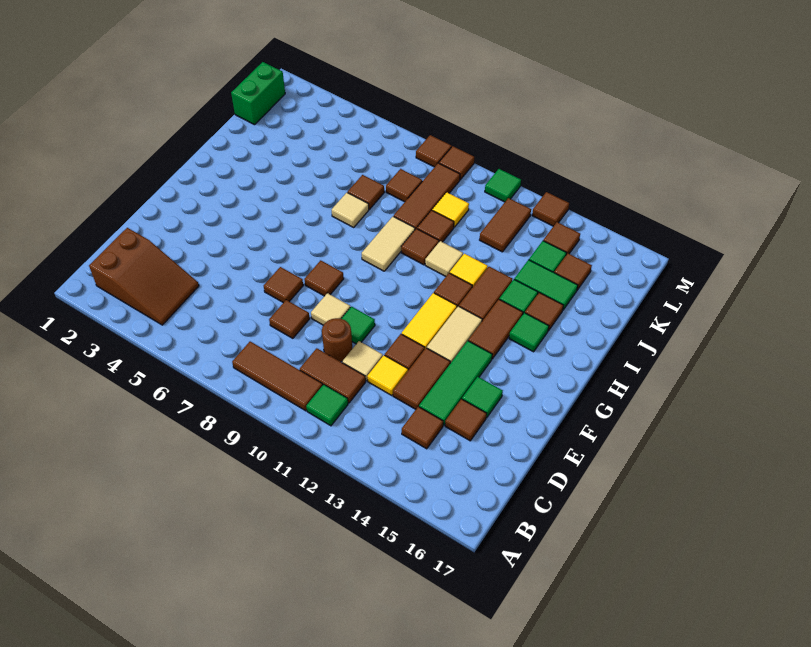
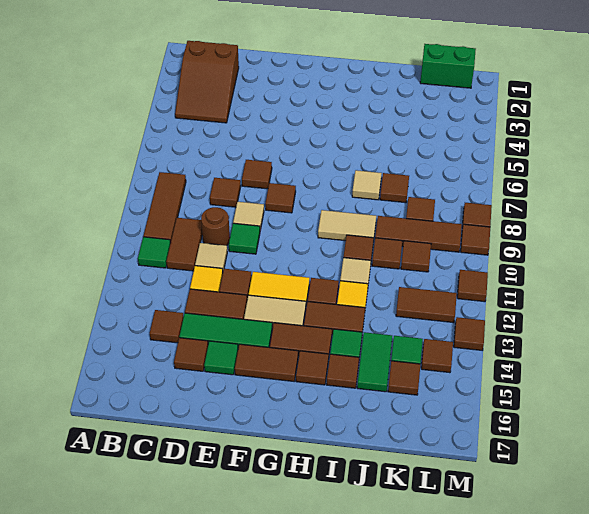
none -> brown tile F15:G15 level 1
green tile H15 level 1 -> brown tile H15 level 1
yellow tile K10 level 1 -> brown tile K10 level 1
green tile M11 level 1 -> brown tile M11 level 1

